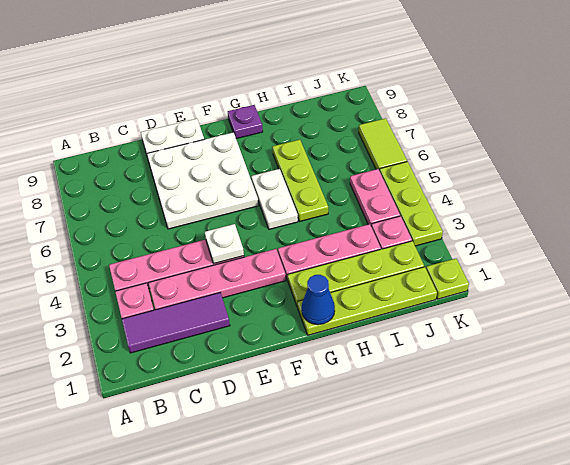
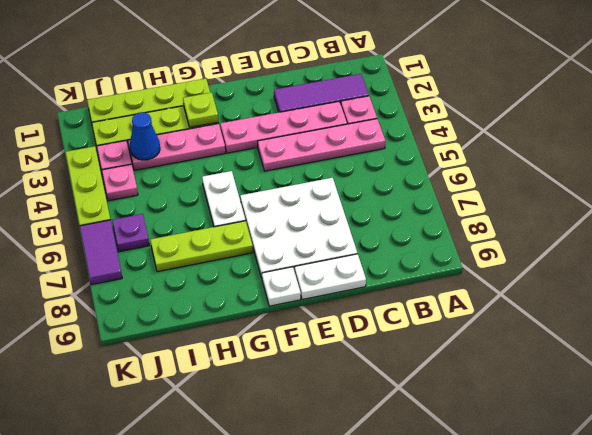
white plate E4 level 2 -> white plate F9 level 1
blue cone G1 level 2 -> blue cone I3 level 2
purple plate G9 level 1 -> purple plate J6 level 1
lime plate H5:H7 level 1 -> lime plate G7:I7 level 1
pink plate J4:J5 level 1 -> pink plate J4 level 1
lime plate K1 level 1 -> lime plate G2 level 2
lime tile K6:K7 level 1 -> purple tile K6:K7 level 1

